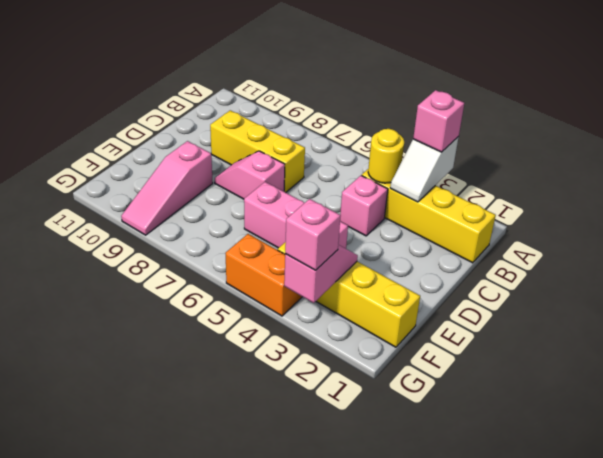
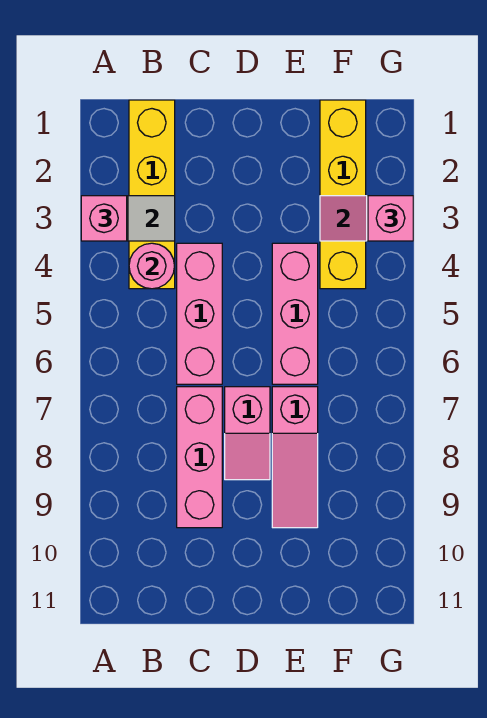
yellow round brick B4 level 2 -> pink round brick B4 level 2
pink brick C4 level 1 -> pink brick C4:C6 level 1
yellow brick C7:C9 level 1 -> pink brick C7:C9 level 1
pink slope E9:G9 level 1 top E -> pink slope E7:E9 level 1 top 7
orange brick G4:G5 level 1 -> none

